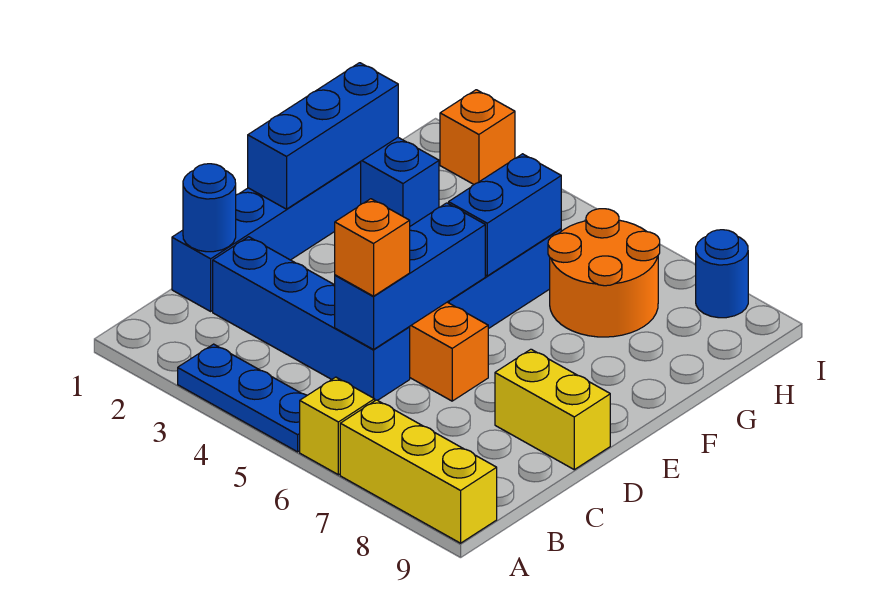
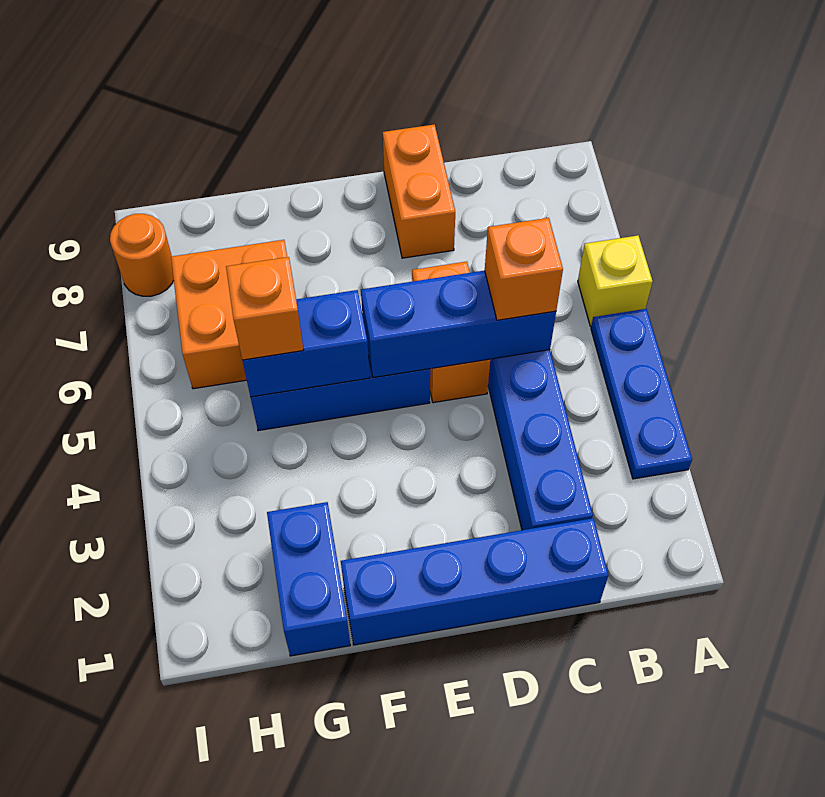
yellow brick A7:A9 level 1 -> none
blue round brick C1 level 2 -> none
yellow brick D8:D9 level 1 -> orange brick D8:D9 level 1
blue brick E1:G1 level 2 -> none
orange round brick G6:H7 level 1 -> orange brick G6:H7 level 1
orange brick I2 level 1 -> orange brick G5 level 3
blue round brick I8 level 1 -> orange round brick I8 level 1

